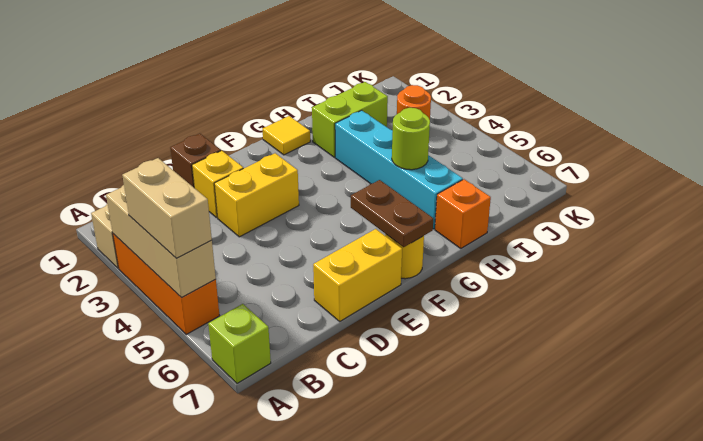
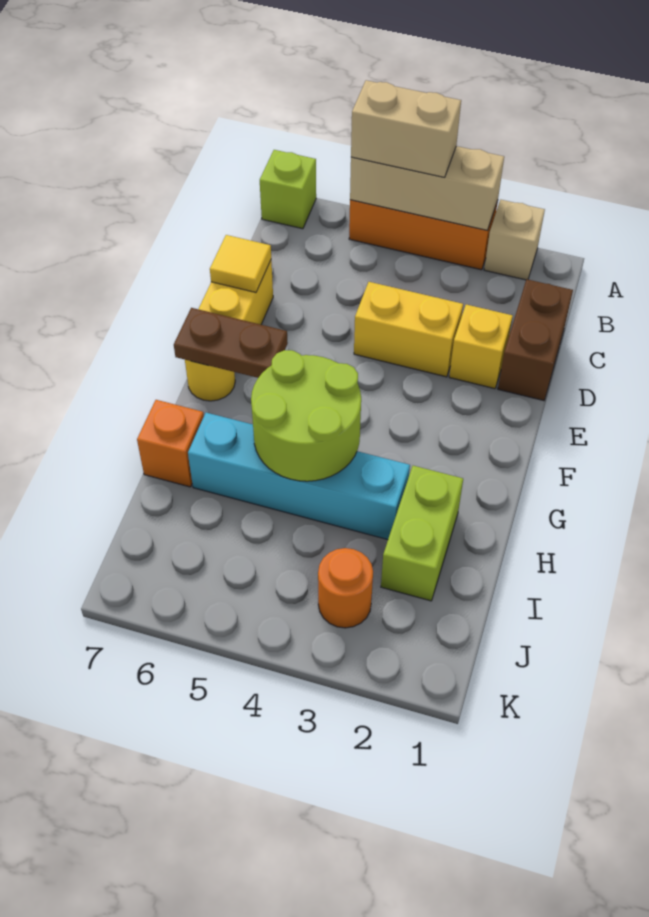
brown brick D1 level 1 -> brown brick C1:D1 level 1
yellow brick D3:E3 level 1 -> yellow brick D3:D4 level 1
yellow tile G1 level 1 -> yellow tile D7 level 2
lime round brick H5 level 2 -> lime round brick G4:H5 level 2

